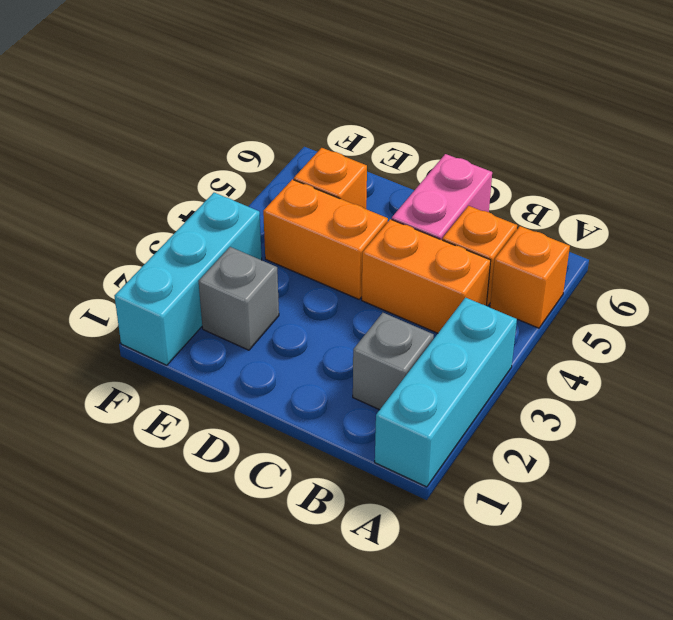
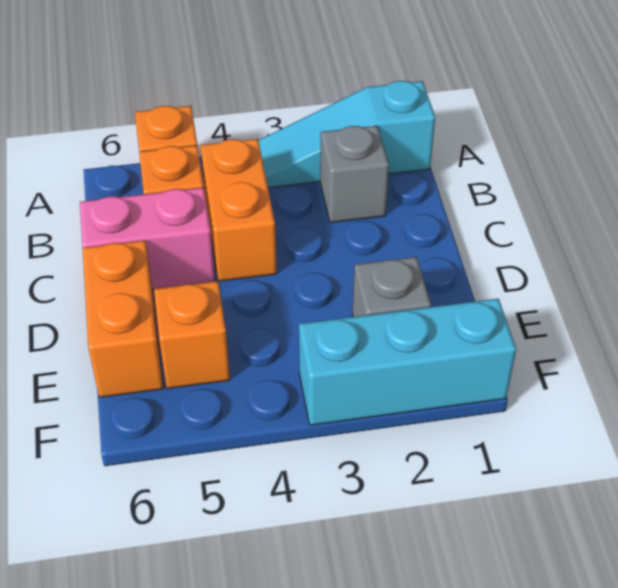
cyan brick A1:A3 level 1 -> cyan slope A1:A3 level 1 top 1
orange brick D4:E4 level 1 -> orange brick D6:E6 level 1

